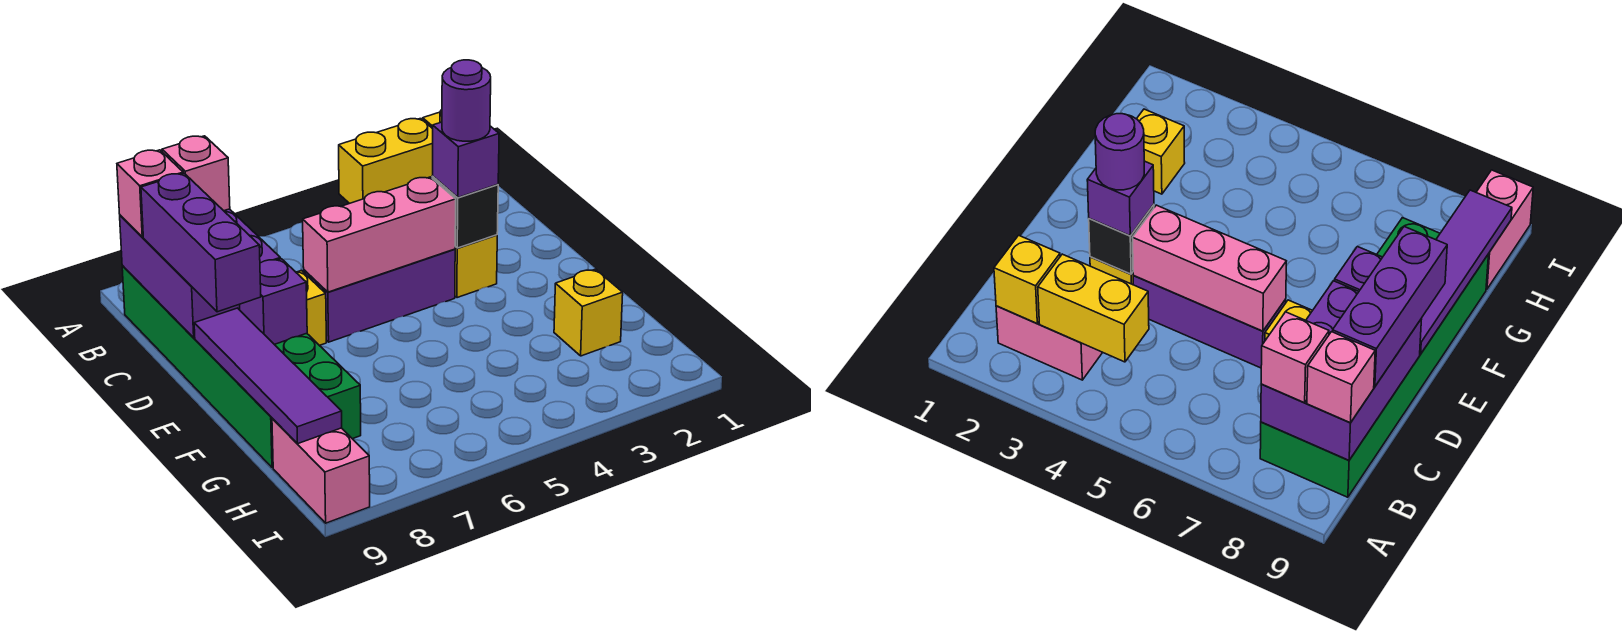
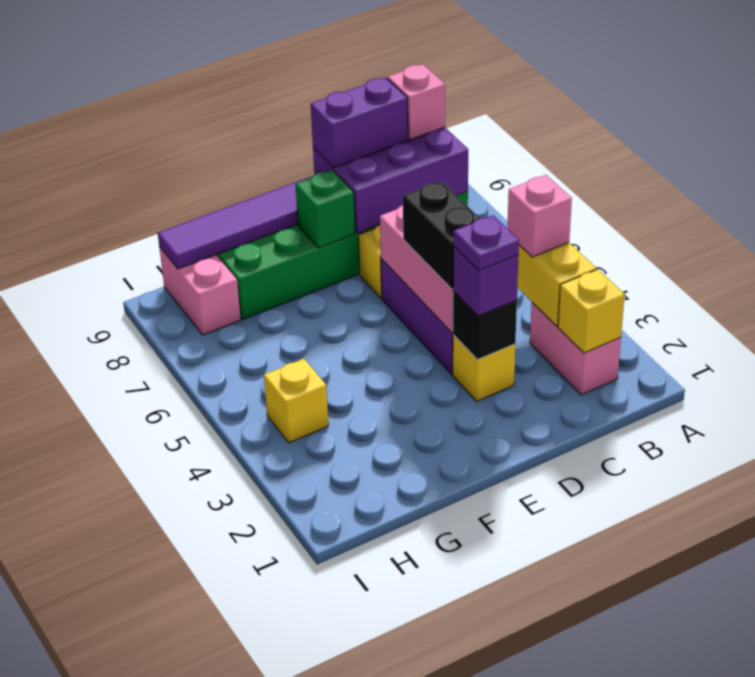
pink brick B8 level 3 -> pink brick B4 level 3
purple brick C9:E9 level 3 -> purple brick C9:D9 level 3
purple round brick D3 level 4 -> purple plate D3 level 4
none -> black brick D4:D5 level 3
purple brick E8 level 2 -> green brick E8 level 2
yellow brick G2 level 1 -> yellow brick H4 level 1
pink brick H9:I9 level 1 -> pink brick H8:H9 level 1

